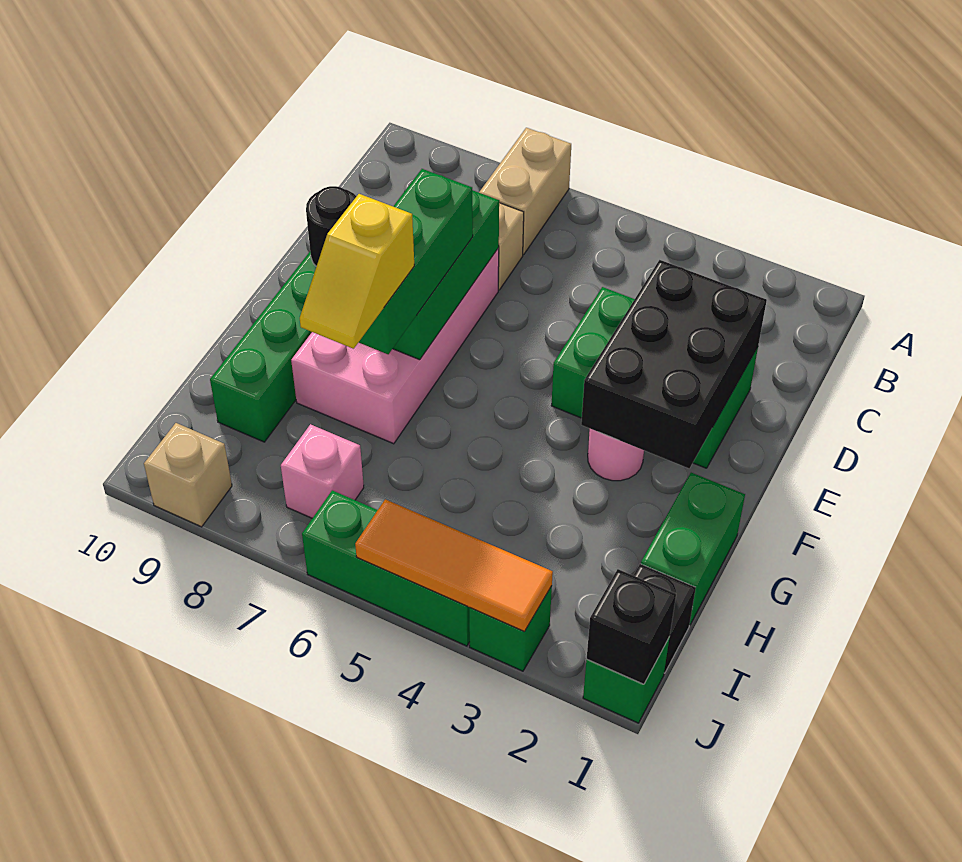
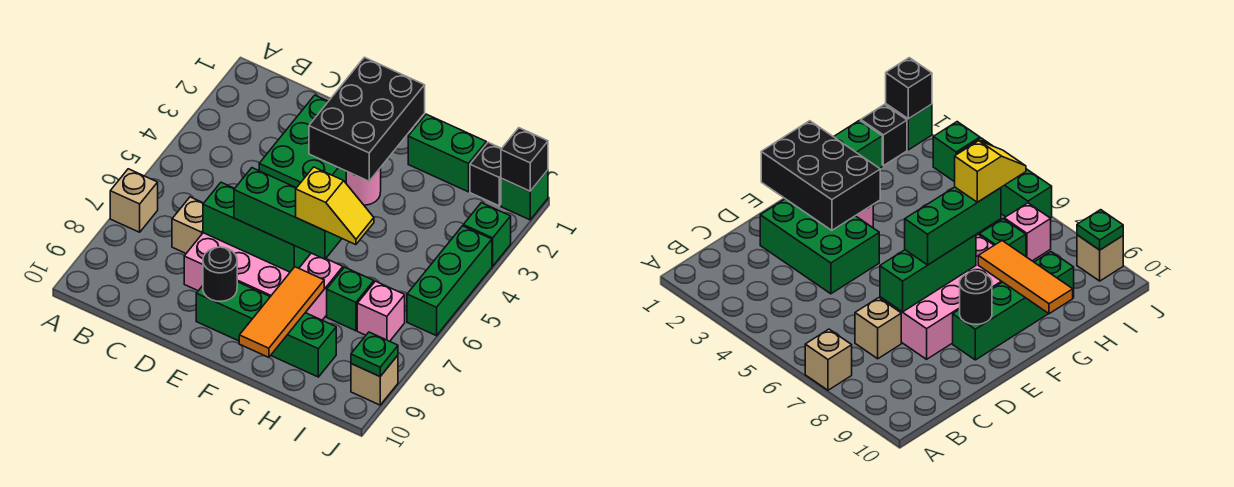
tan brick A7:B7 level 1 -> tan brick A7 level 1
black brick D2:F3 level 2 -> black brick E1:F3 level 2
none -> green brick H7 level 1
orange tile J3:J5 level 2 -> orange tile G8:G10 level 2
none -> green plate J9 level 2

